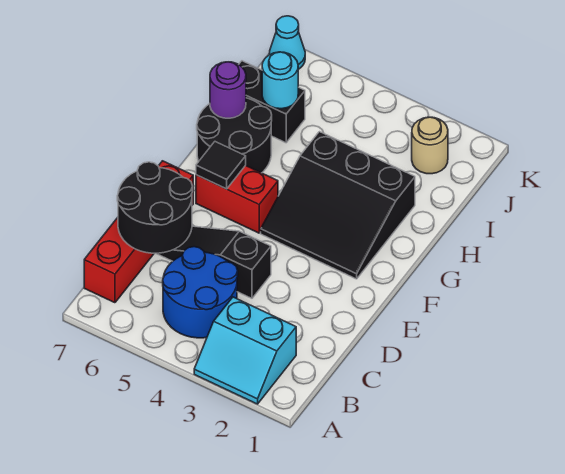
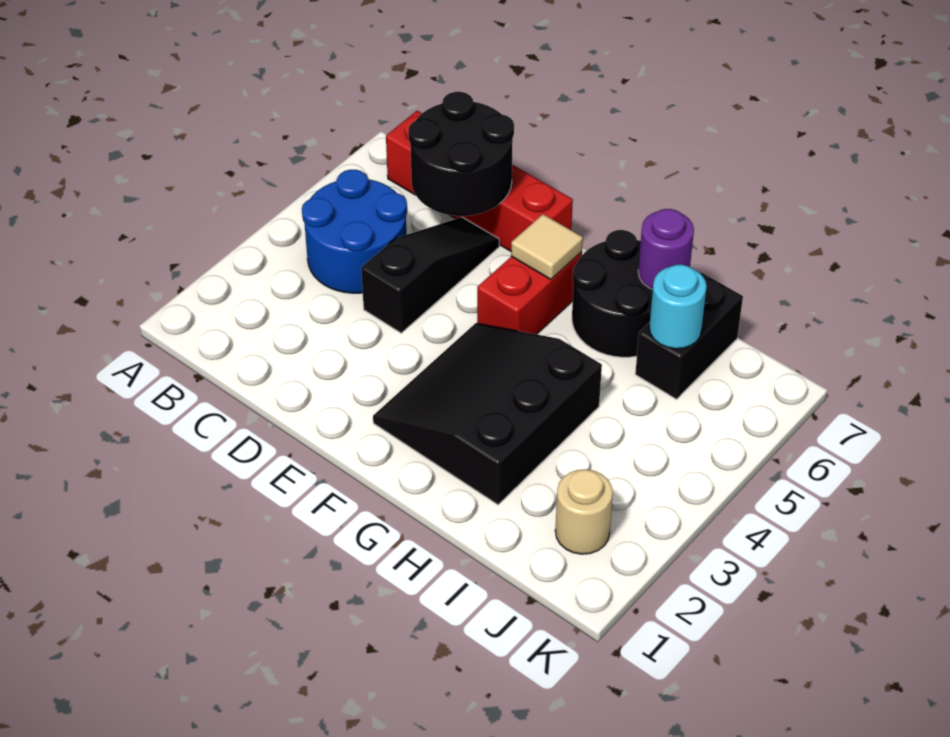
cyan slope A2:B3 level 1 top B -> none
black tile F6 level 2 -> tan tile F6 level 2
cyan cone K7 level 1 -> none

